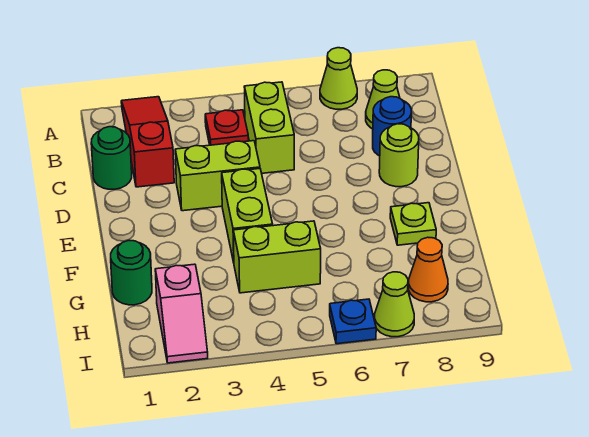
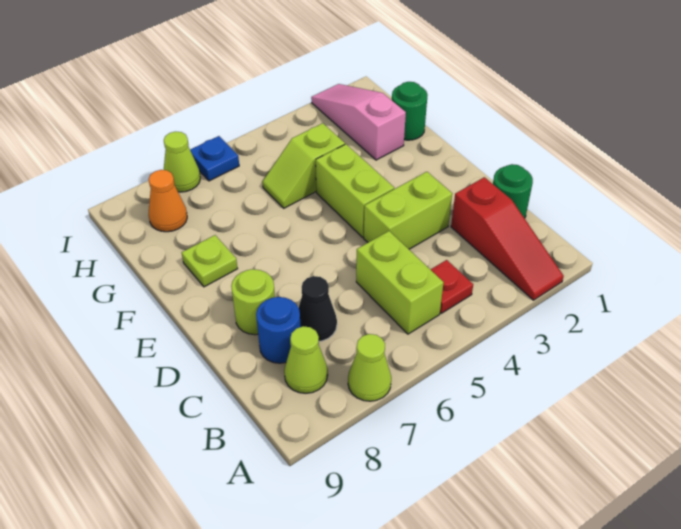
none -> black cone C7 level 1
lime brick G4:G5 level 1 -> lime slope G4:G5 level 1 top 4
pink slope H2:I2 level 1 top H -> pink slope G2:I2 level 1 top G

